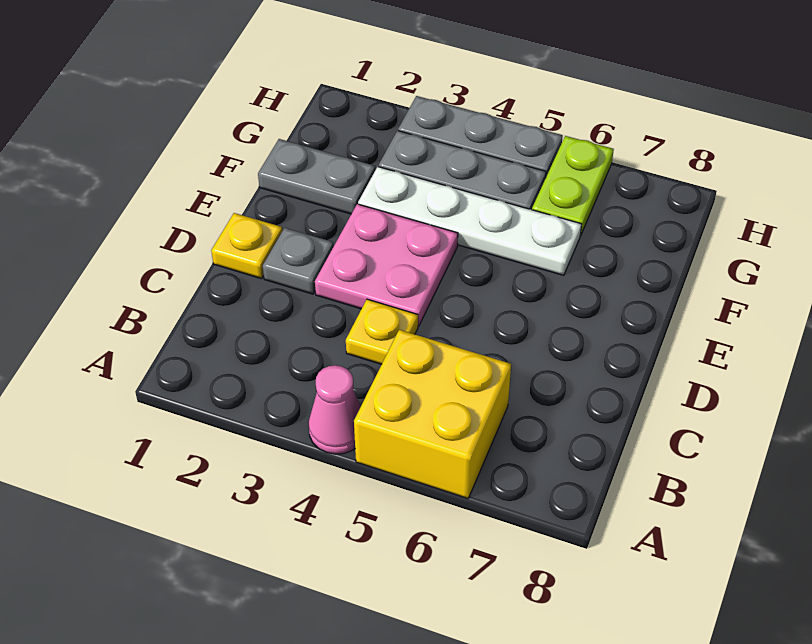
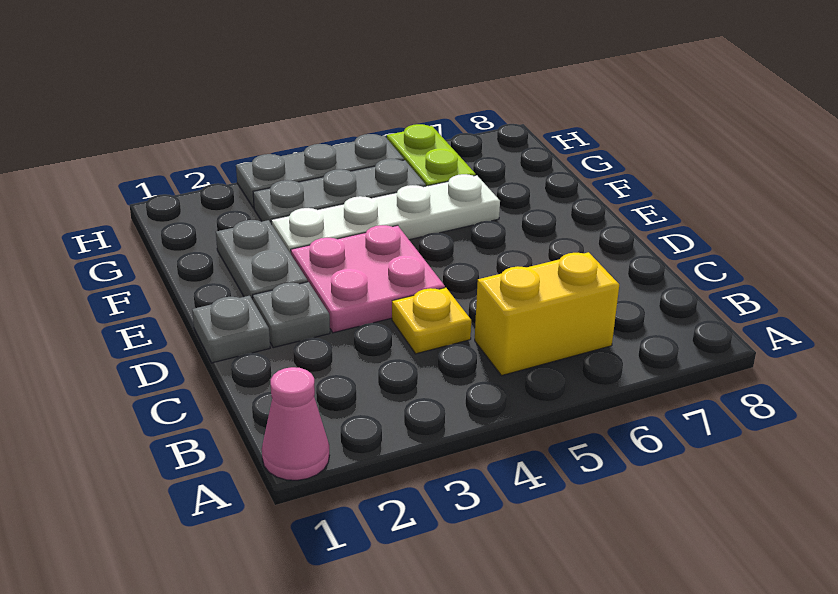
pink cone A4 level 1 -> pink cone A1 level 1
yellow brick A5:B6 level 1 -> yellow brick B5:B6 level 1
yellow plate D1 level 1 -> grey plate D1 level 1
grey plate F1:F2 level 1 -> grey plate E2:F2 level 1

